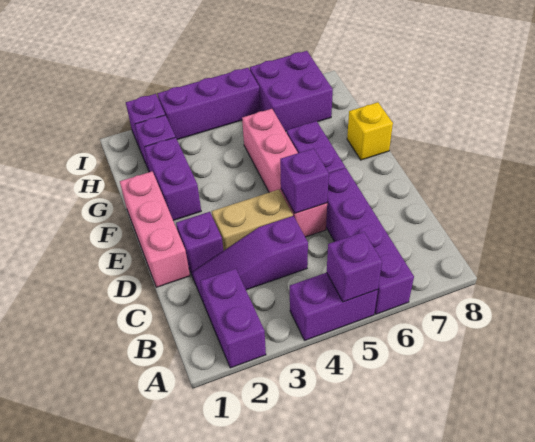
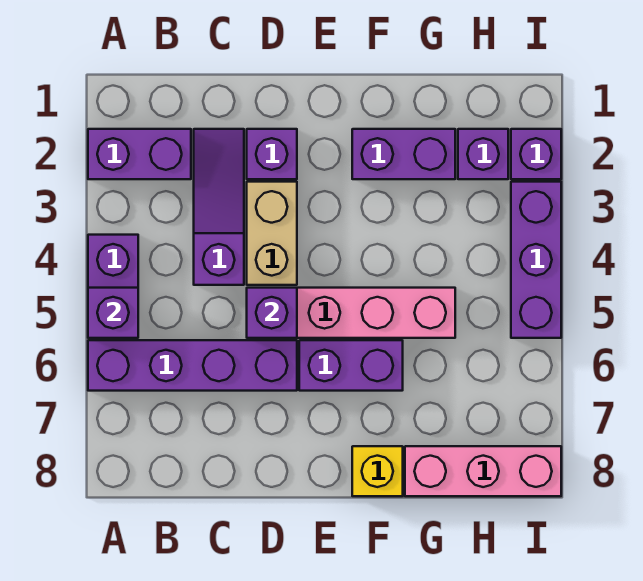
pink brick D1:F1 level 1 -> pink brick G8:I8 level 1
purple brick H6:I7 level 1 -> none

